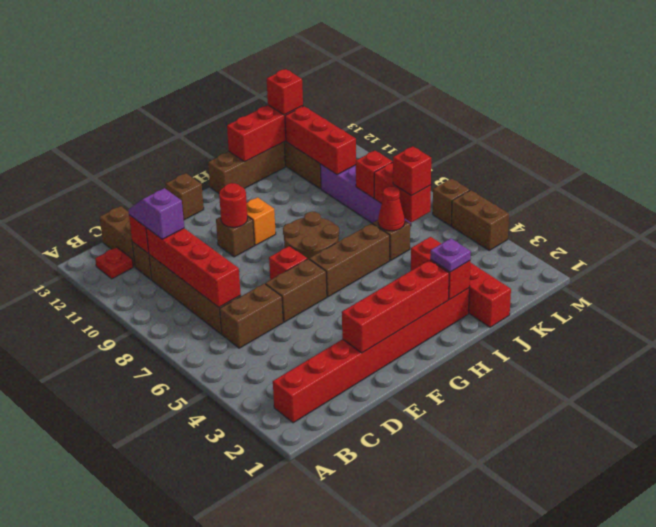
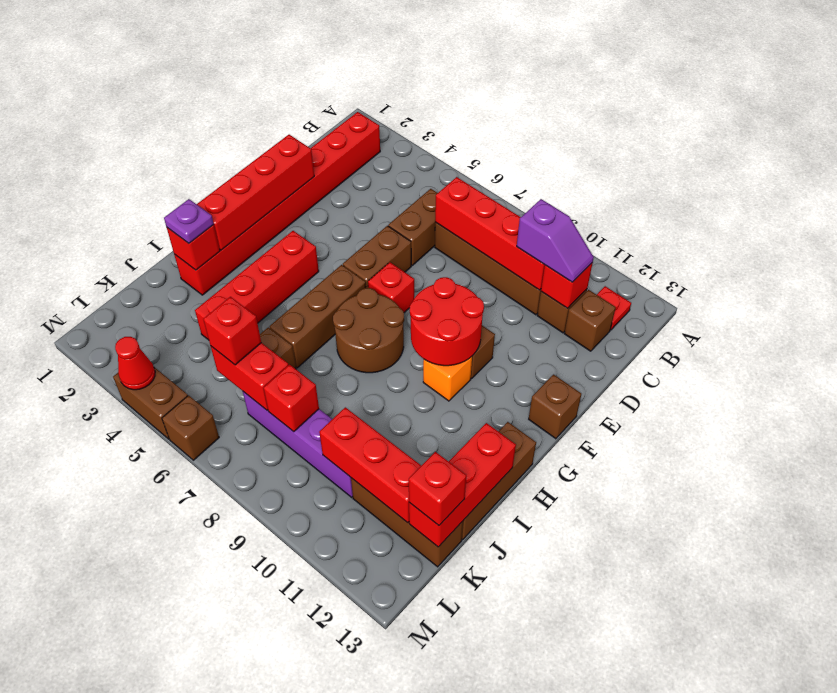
brown brick C12:C13 level 1 -> brown brick C12 level 1
red round brick F10 level 2 -> red round brick F9:G10 level 2
red brick J1:J4 level 1 -> red brick G4:J4 level 1
red cone J6 level 2 -> red cone M4 level 2

